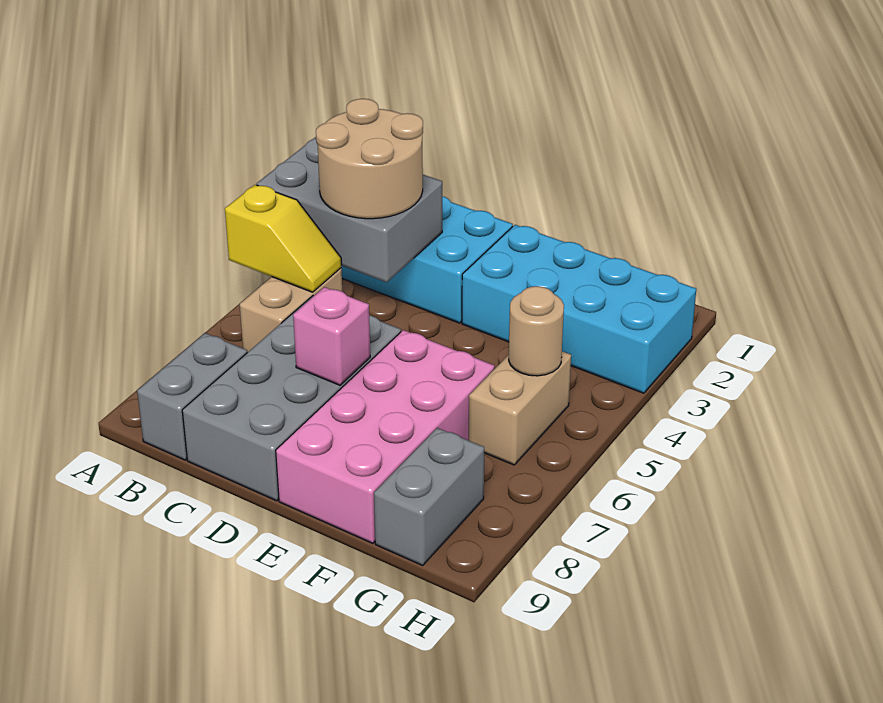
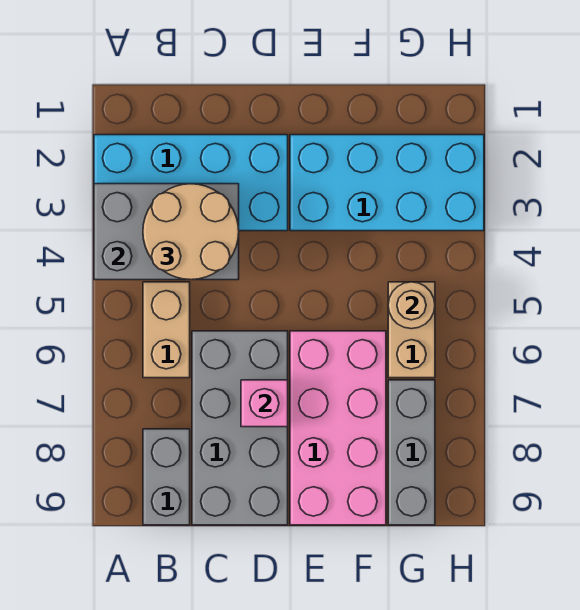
yellow slope A5:B5 level 2 top A -> none
grey brick G8:G9 level 1 -> grey brick G7:G9 level 1

